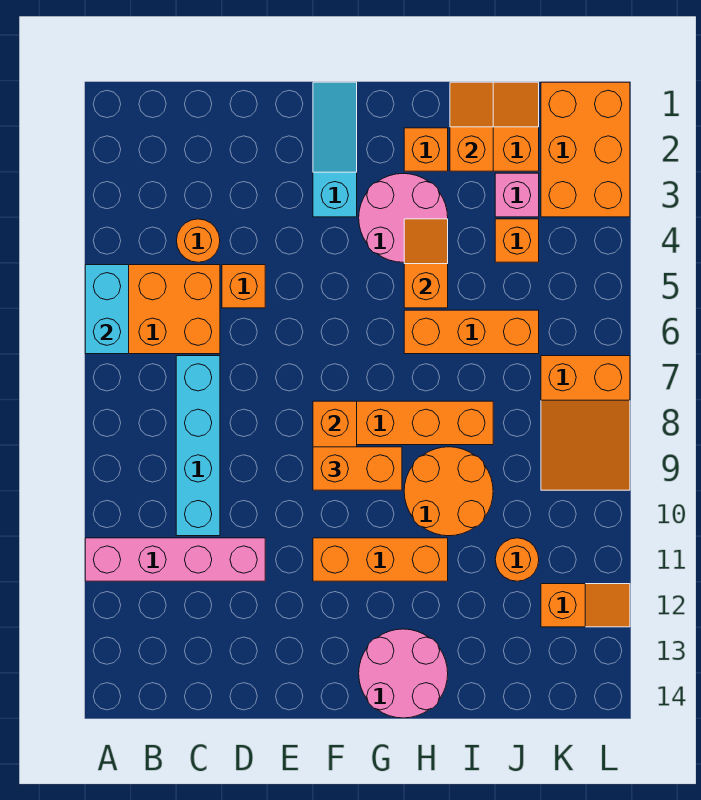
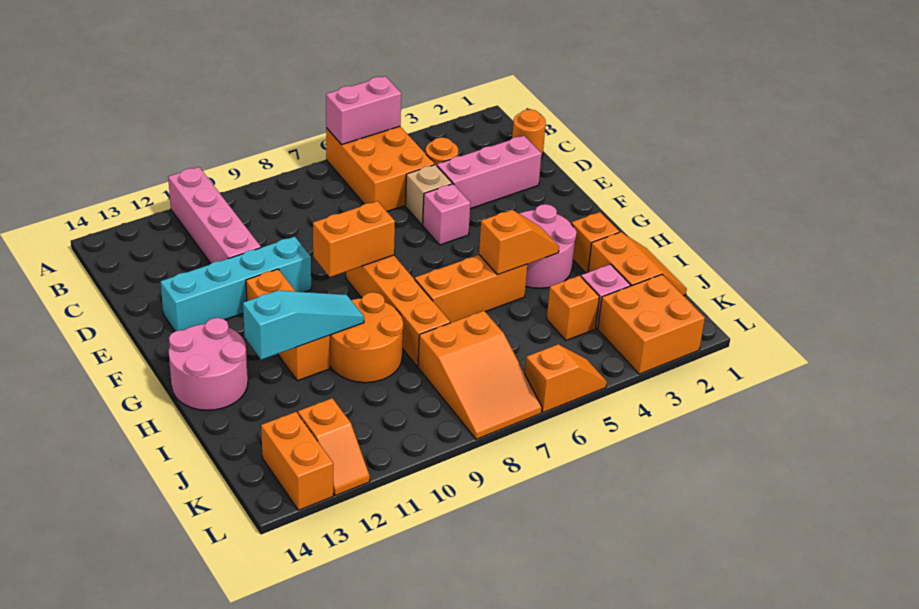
cyan brick A5:A6 level 2 -> pink brick A5:A6 level 2
cyan brick C7:C10 level 1 -> cyan brick E10:E13 level 1
none -> pink brick D2:D4 level 1
orange brick D5 level 1 -> tan brick D5 level 1
none -> pink brick E5 level 1
cyan slope F1:F3 level 1 top 3 -> cyan slope H10:H12 level 2 top 12
orange brick F9:G9 level 3 -> orange brick K13:L13 level 1
orange brick H6:J6 level 1 -> orange brick H5:H7 level 1
orange slope I1:I2 level 2 top 2 -> orange slope L5:L6 level 1 top 6
orange round brick J11 level 1 -> orange round brick C1 level 1
orange brick K1:L3 level 1 -> orange brick K2:L3 level 1
orange slope K7:L9 level 1 top 7 -> orange slope J7:L8 level 1 top J

